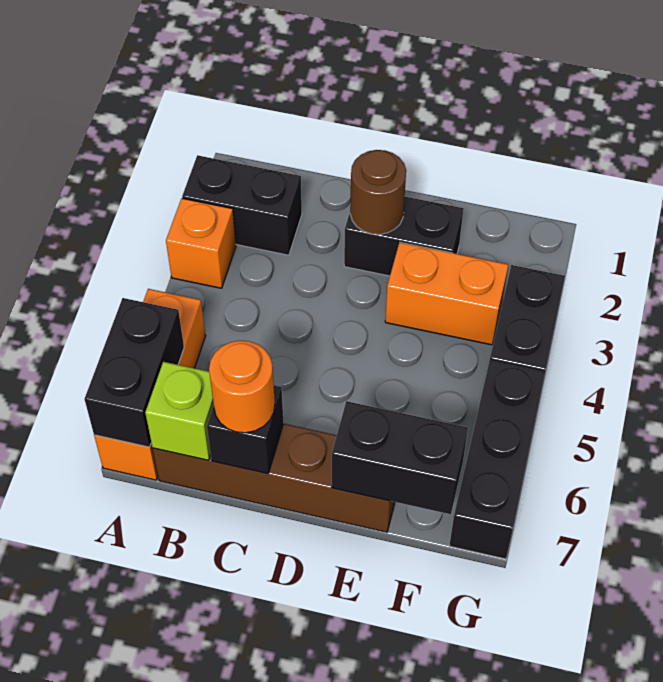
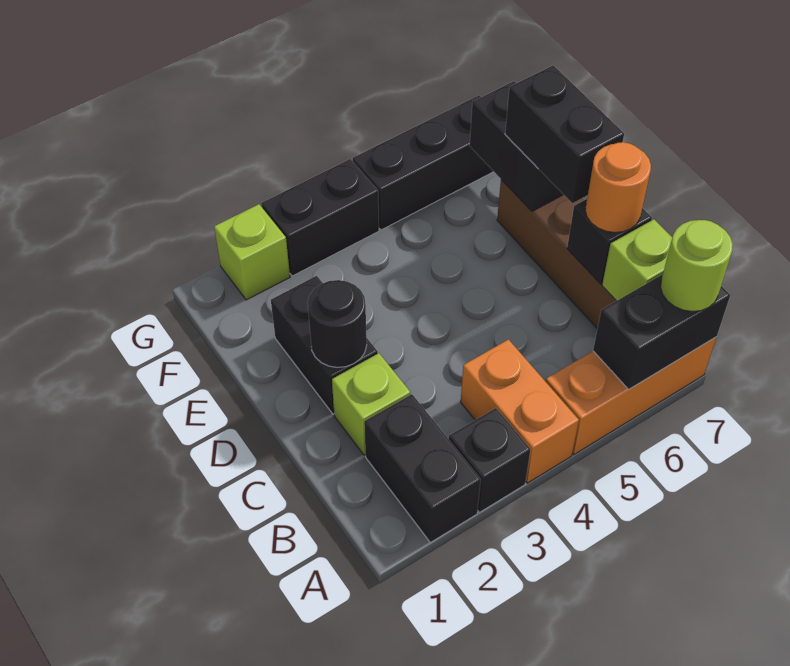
orange brick A3 level 1 -> black brick A3 level 1
none -> lime round brick A7 level 3
none -> lime brick C2 level 1
brown round brick D2 level 2 -> black round brick D2 level 2
none -> black brick D7:E7 level 3
orange brick E3:F3 level 1 -> orange brick A4:B4 level 1
none -> lime brick G2 level 1

